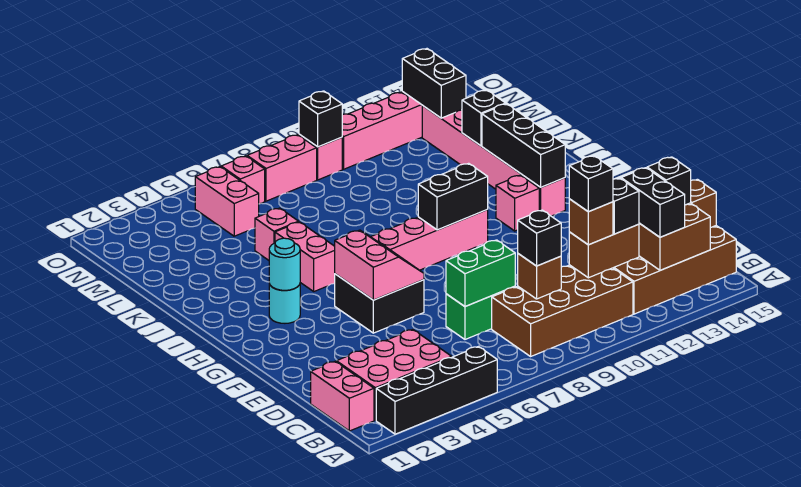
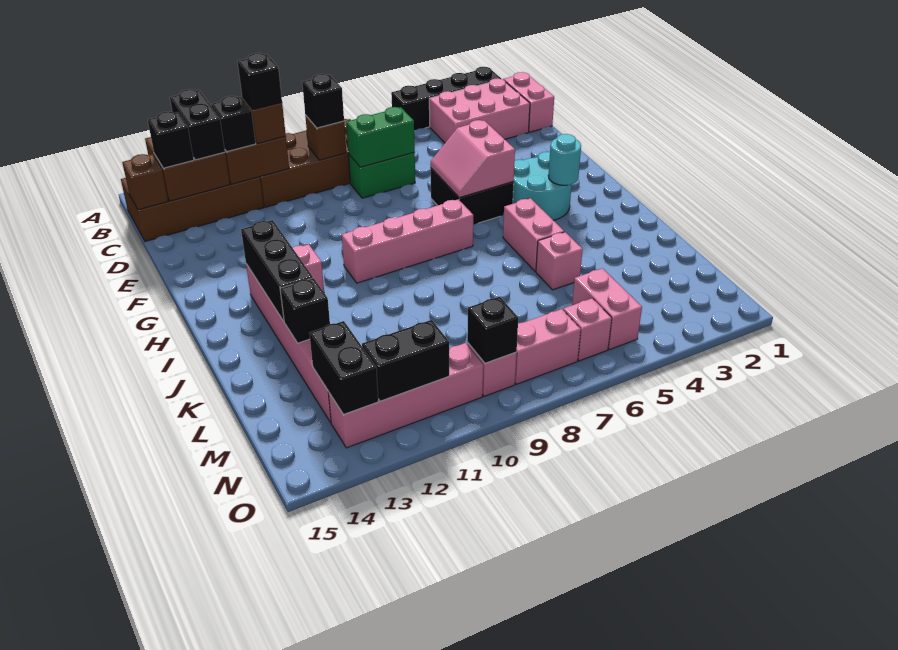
cyan round brick H3 level 1 -> cyan round brick G3:H4 level 1
black brick H9:H10 level 2 -> black brick N11:N12 level 2

